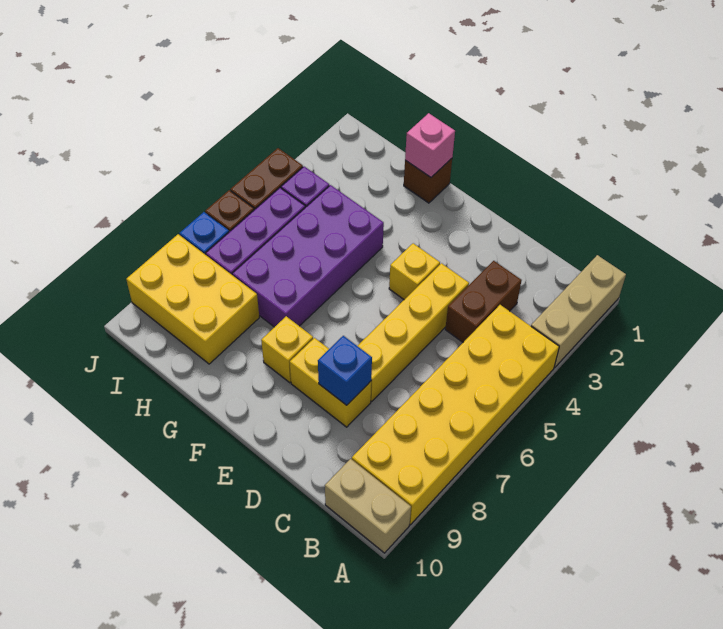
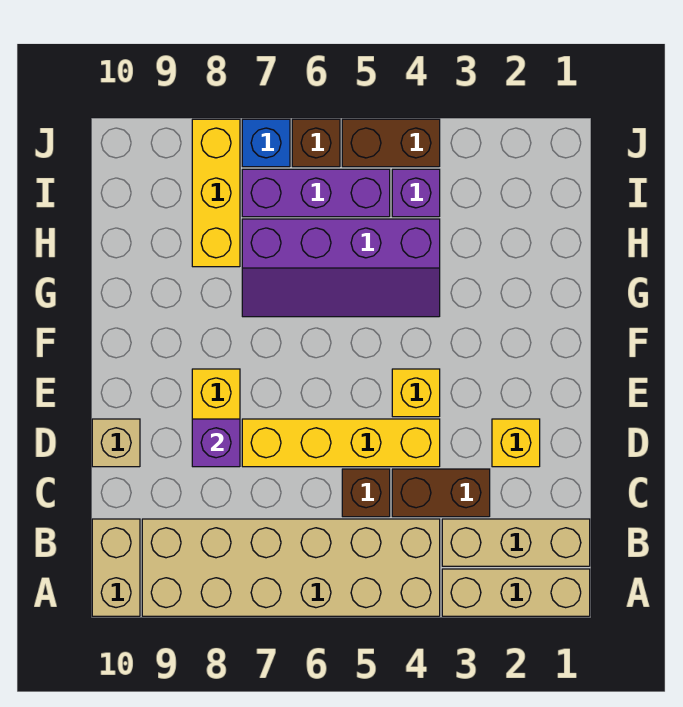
yellow brick A4:B9 level 1 -> tan brick A4:B9 level 1
none -> tan brick B1:B3 level 1
blue brick D8 level 2 -> purple brick D8 level 2
none -> tan brick D10 level 1
yellow brick F8 level 1 -> yellow brick D2 level 1
brown brick G1 level 1 -> brown brick C5 level 1
pink brick G1 level 2 -> none
purple brick G4:H7 level 1 -> purple slope G4:H7 level 1 top H
yellow brick H8:J9 level 1 -> yellow brick H8:J8 level 1

